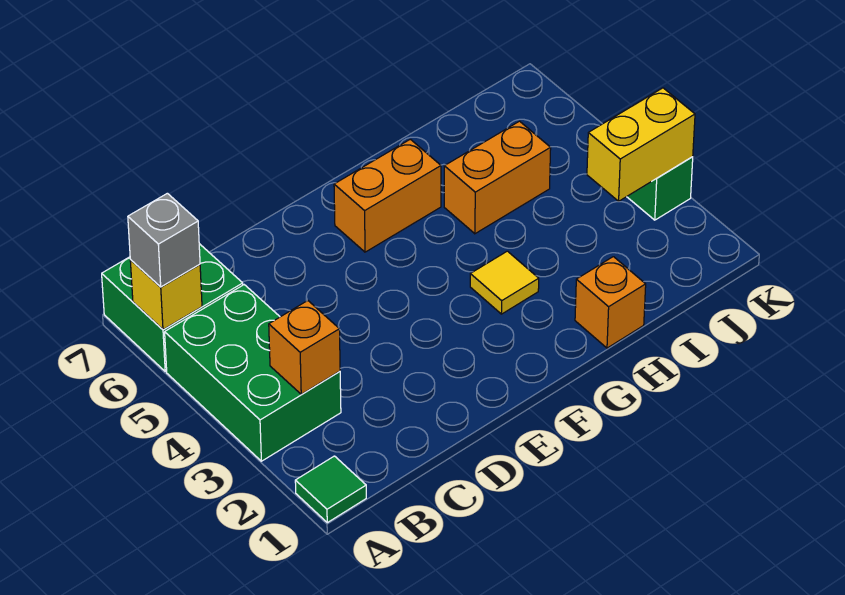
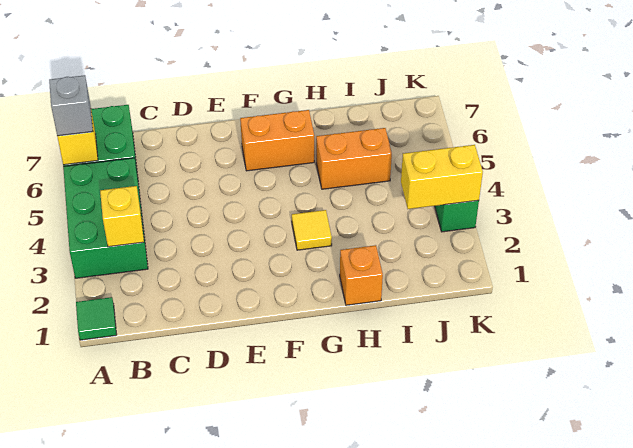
orange brick B3 level 2 -> yellow brick B3 level 2

